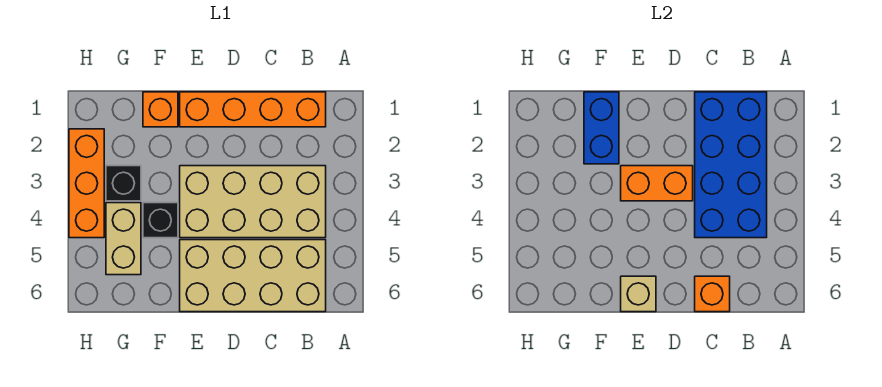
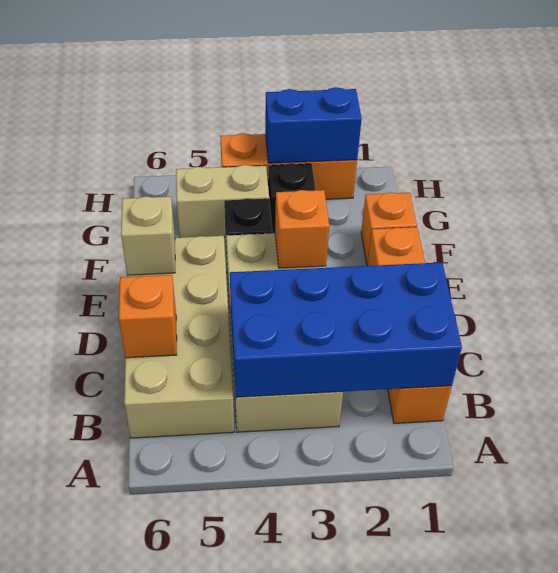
orange brick D3:E3 level 2 -> orange brick E3 level 2
blue brick F1:F2 level 2 -> blue brick H2:H3 level 2

